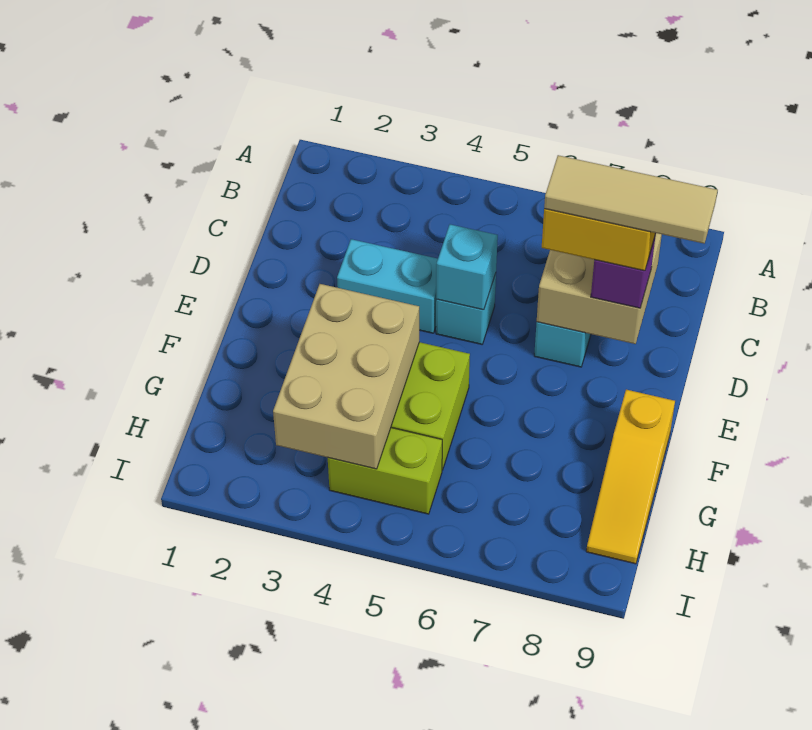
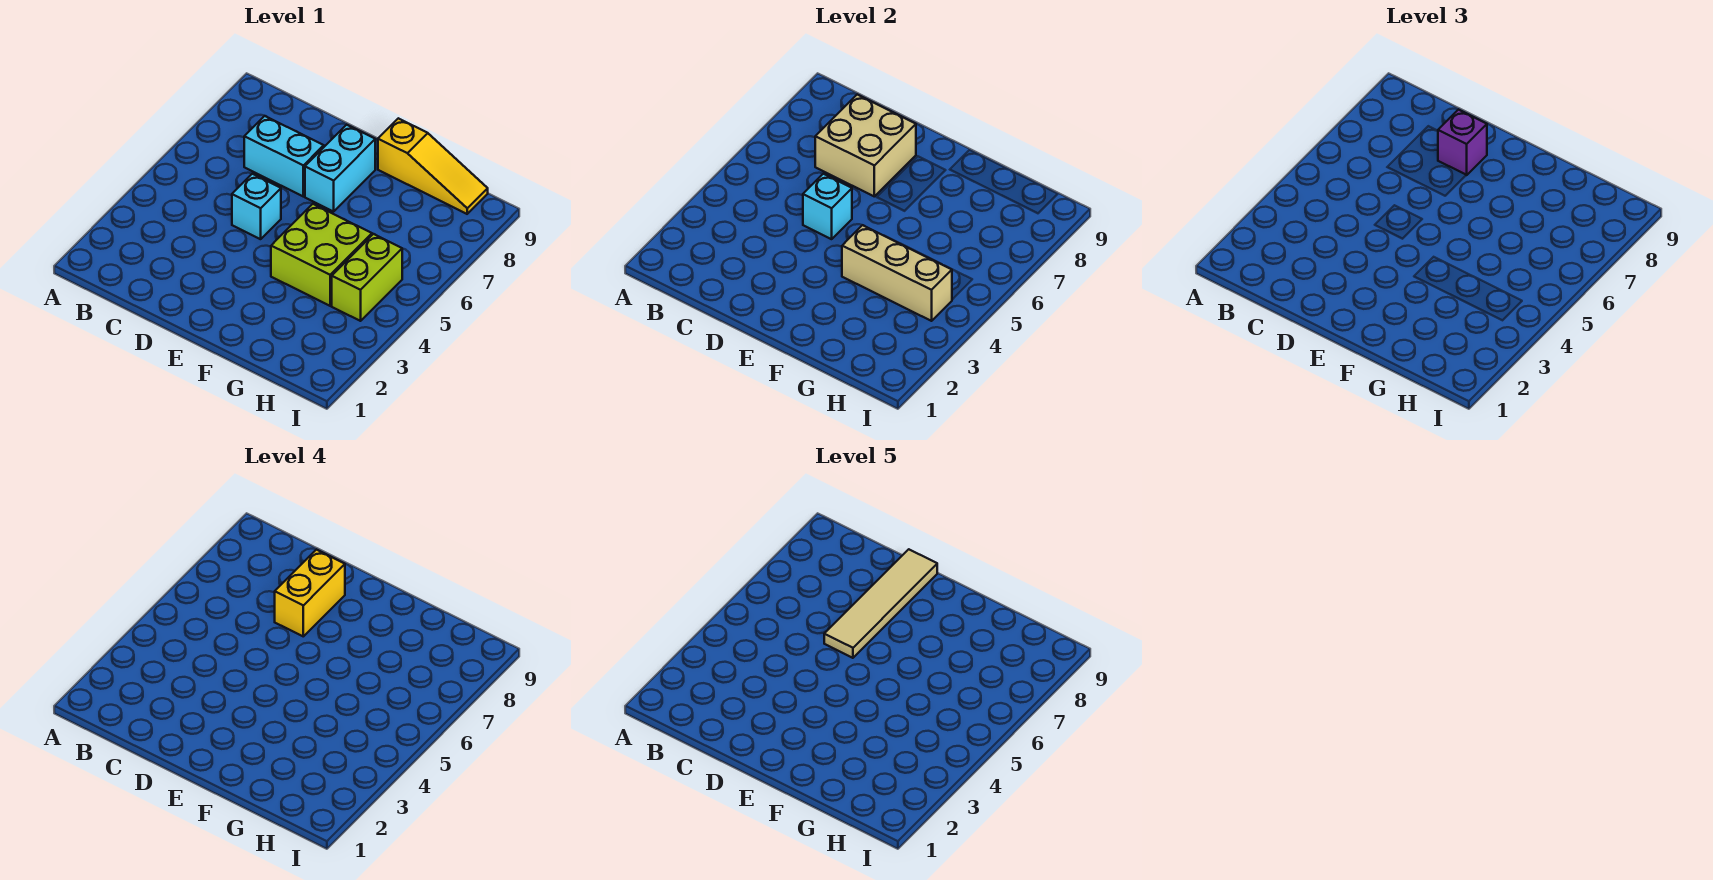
cyan brick D3:D4 level 1 -> cyan brick E7:E8 level 1
tan tile D7:D9 level 5 -> tan tile D6:D9 level 5
tan brick F3:H4 level 2 -> tan brick F4:H4 level 2

